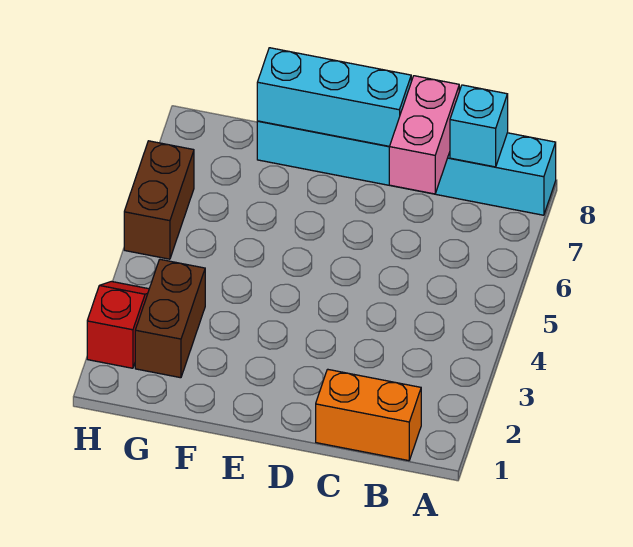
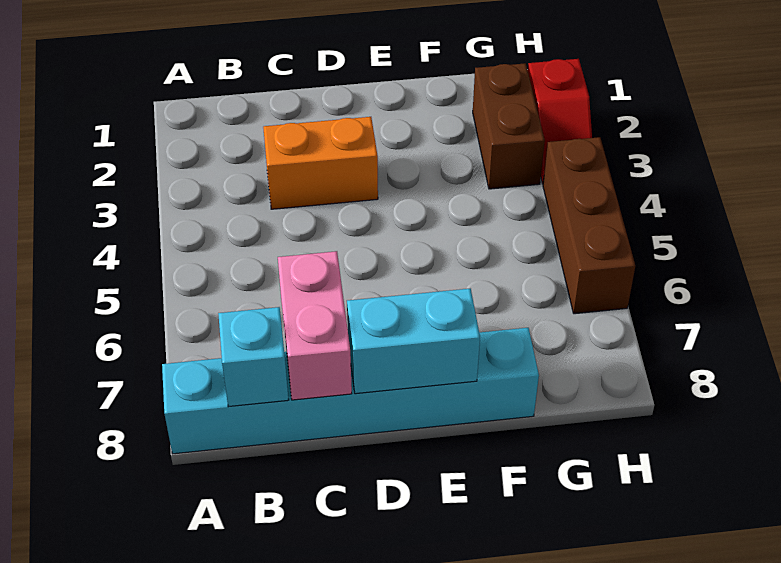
orange brick B1:C1 level 1 -> orange brick C3:D3 level 1
cyan brick D8:F8 level 2 -> cyan brick D8:E8 level 2
brown brick H5:H6 level 1 -> brown brick H4:H6 level 1

